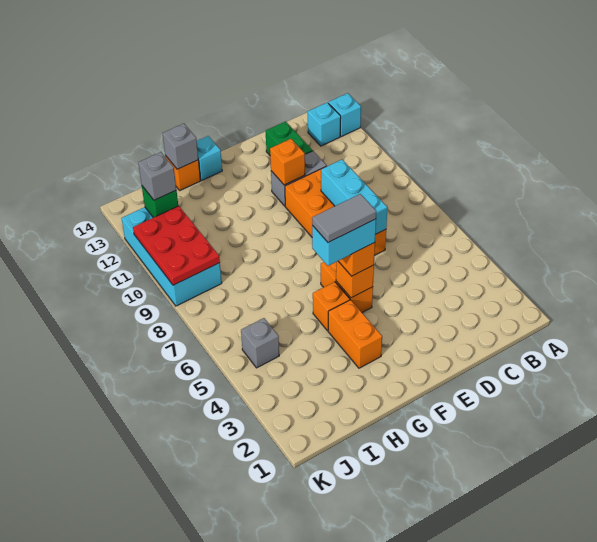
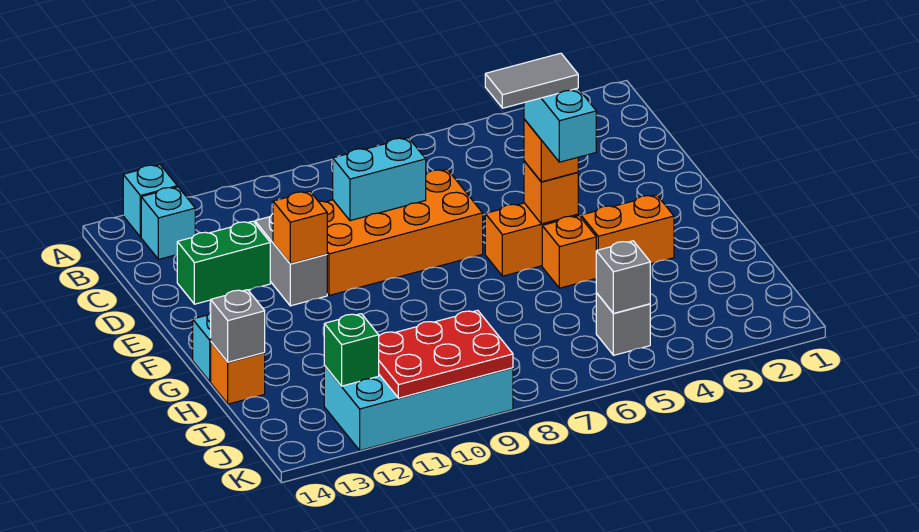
cyan brick D7:D9 level 2 -> cyan brick D8:D9 level 2
grey tile F5:G5 level 5 -> grey tile F5:F6 level 5
grey brick J12 level 3 -> grey brick J5 level 2

